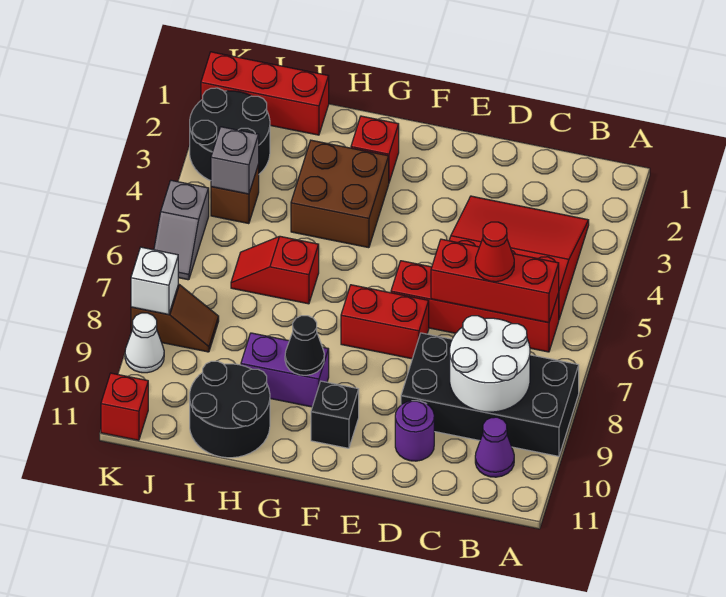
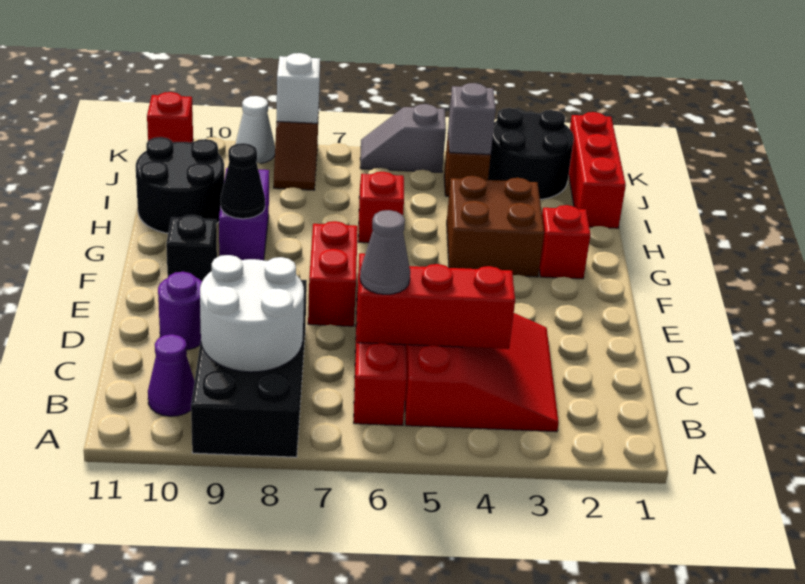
red brick B6:D6 level 2 -> red brick C4:C6 level 2
red cone C6 level 3 -> grey cone C6 level 3

